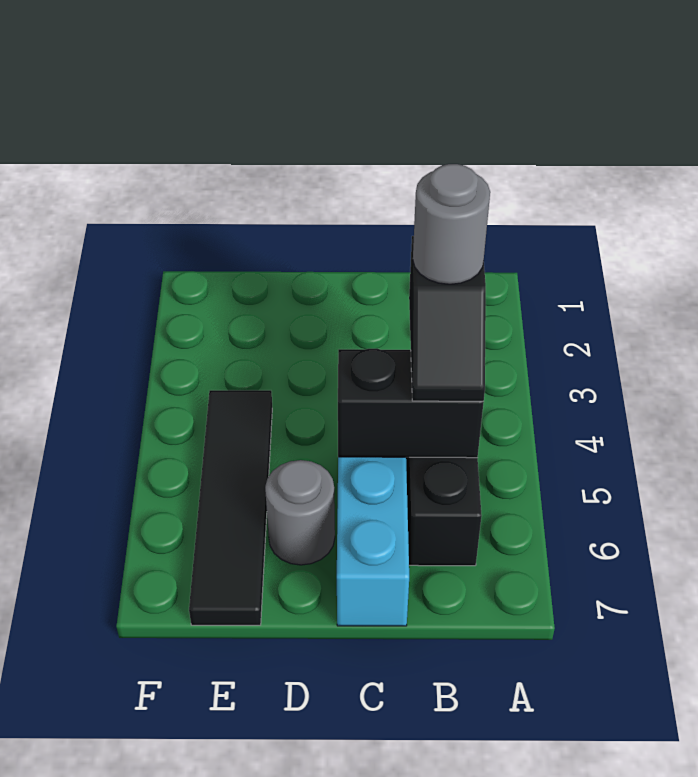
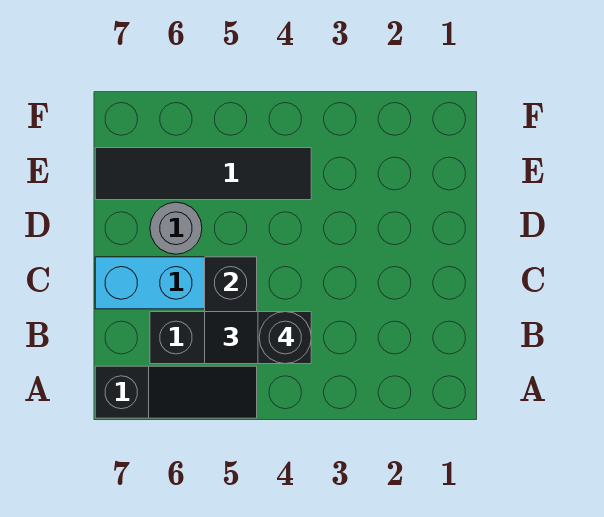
none -> black slope A5:A7 level 1 top 7
grey round brick B4 level 4 -> black round brick B4 level 4

